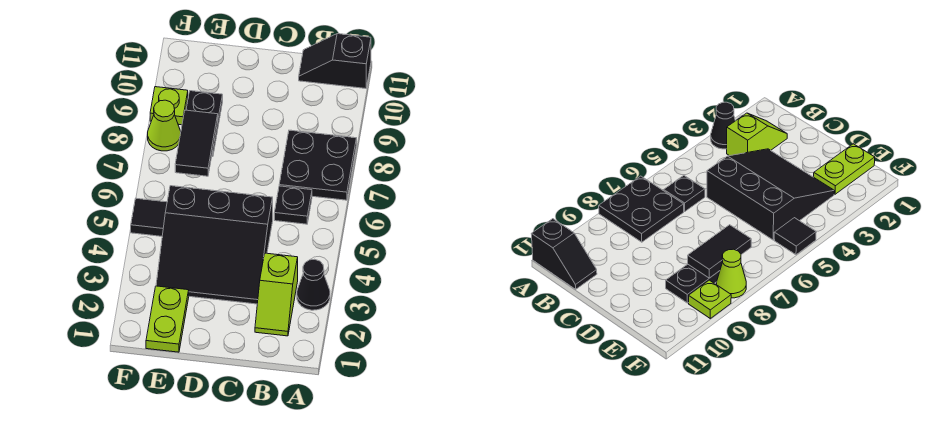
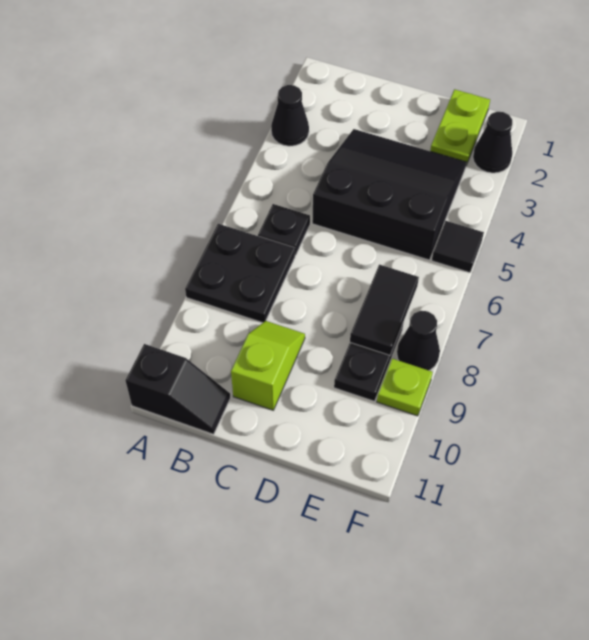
lime slope B2:B3 level 1 top 3 -> lime slope C9:C10 level 1 top 10
none -> black cone F2 level 1
lime cone F8 level 1 -> black cone F8 level 1

